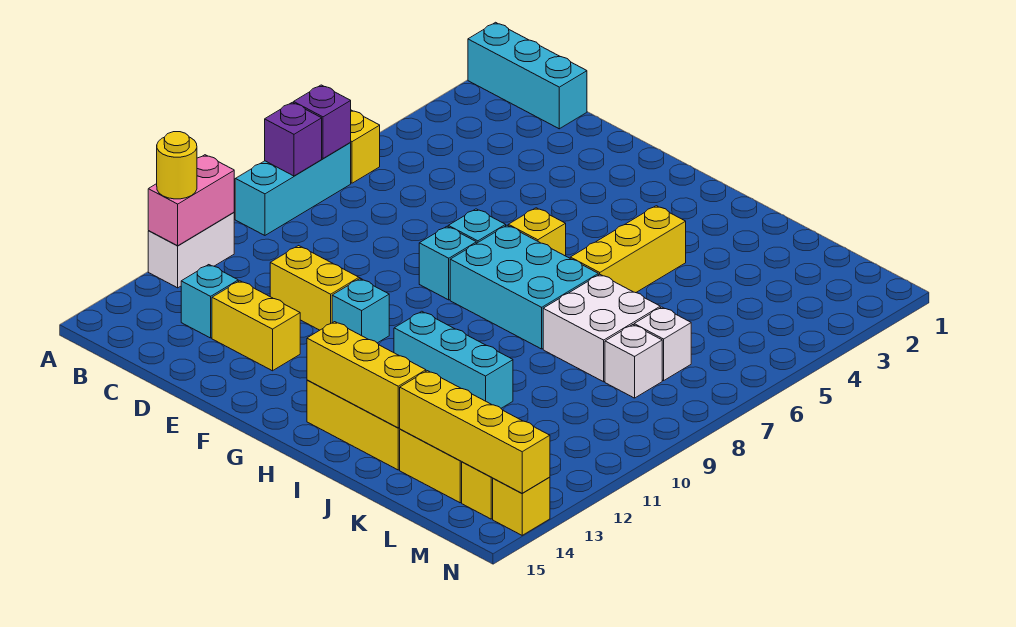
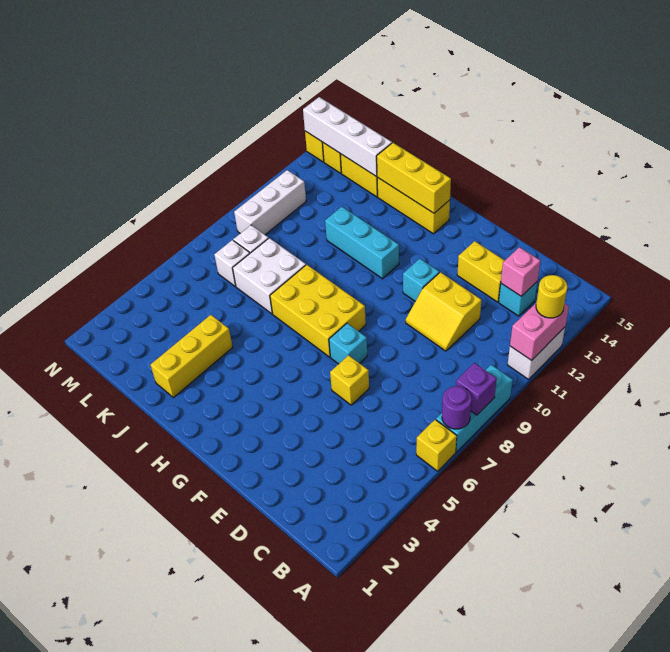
cyan brick A1:C1 level 1 -> none
purple brick A7 level 2 -> purple round brick A7 level 2
none -> pink brick C13 level 2
cyan brick F8 level 1 -> none
yellow brick G6 level 1 -> yellow brick E6 level 1
cyan brick G7:I8 level 1 -> yellow brick G7:I8 level 1
yellow brick I4:I6 level 1 -> yellow brick J2:J4 level 1
yellow brick K14:N14 level 2 -> white brick K14:N14 level 2
none -> white brick M9:M11 level 1

